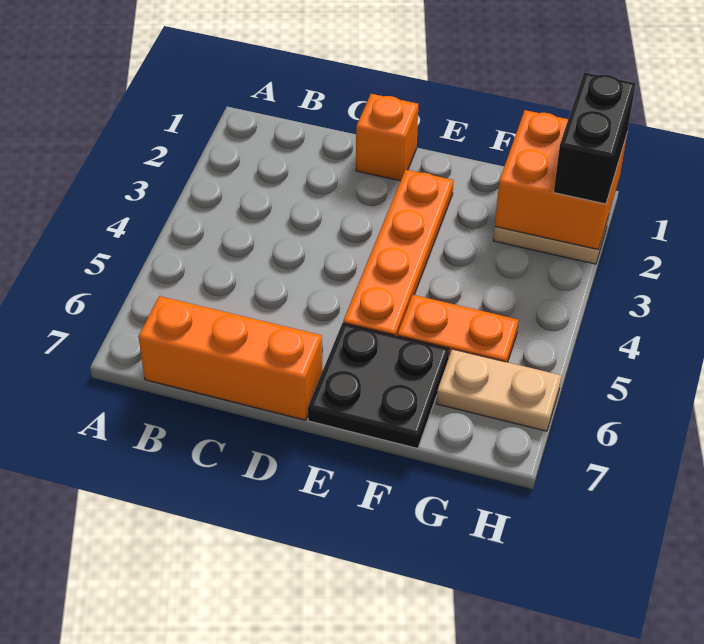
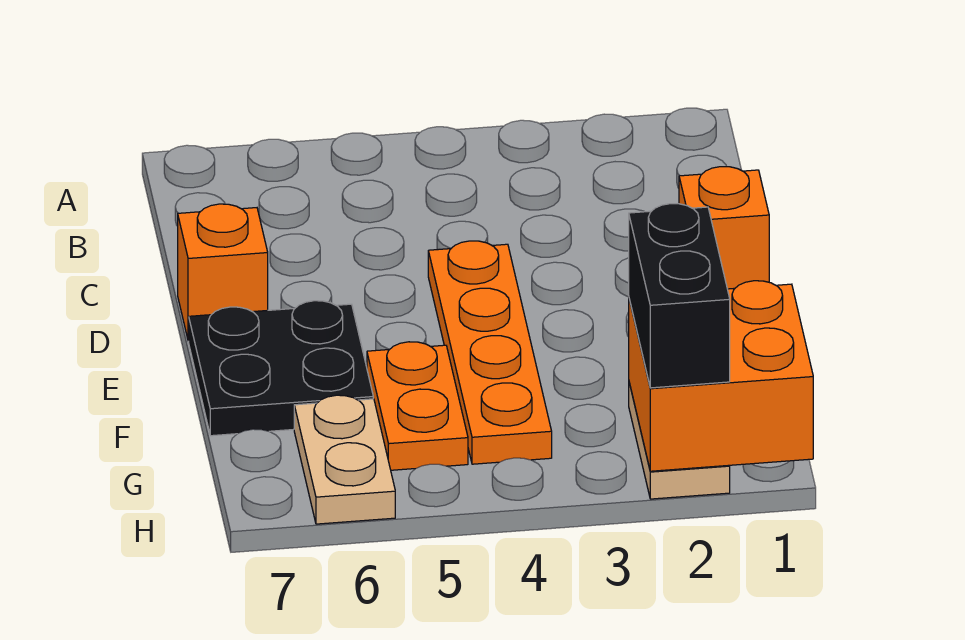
orange brick B7:D7 level 1 -> orange brick D7 level 1
orange plate E2:E5 level 1 -> orange plate D4:G4 level 1
black brick H1:H2 level 3 -> black brick G2:H2 level 3

